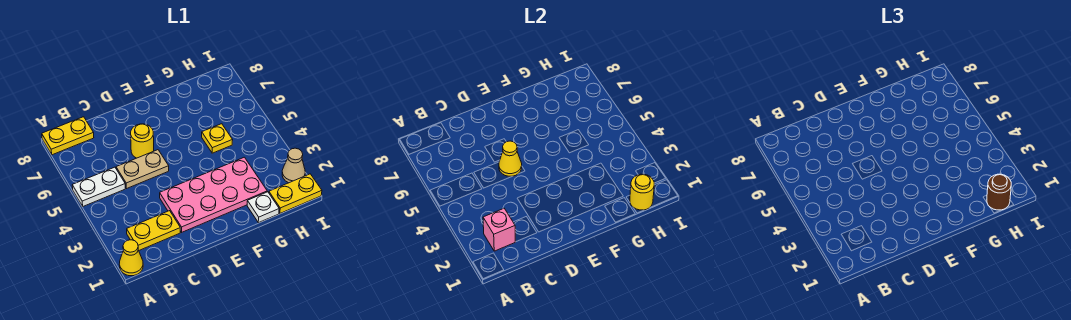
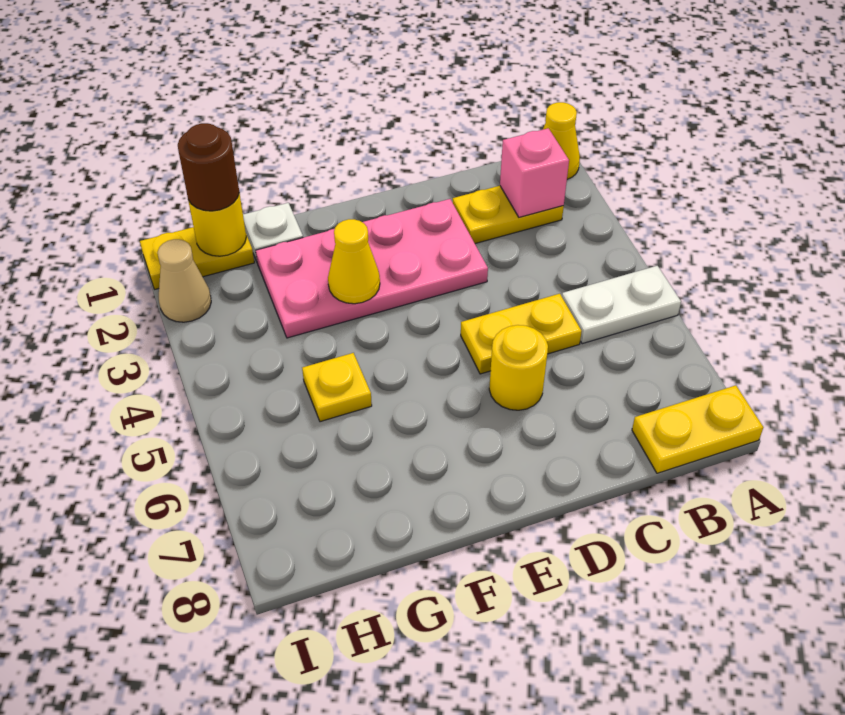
tan plate C5:D5 level 1 -> yellow plate C5:D5 level 1
yellow cone D5 level 2 -> yellow cone F3 level 2

